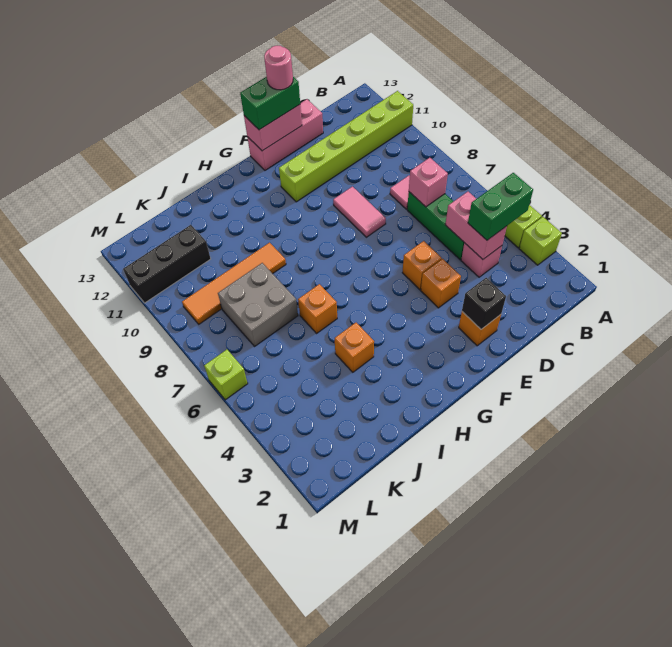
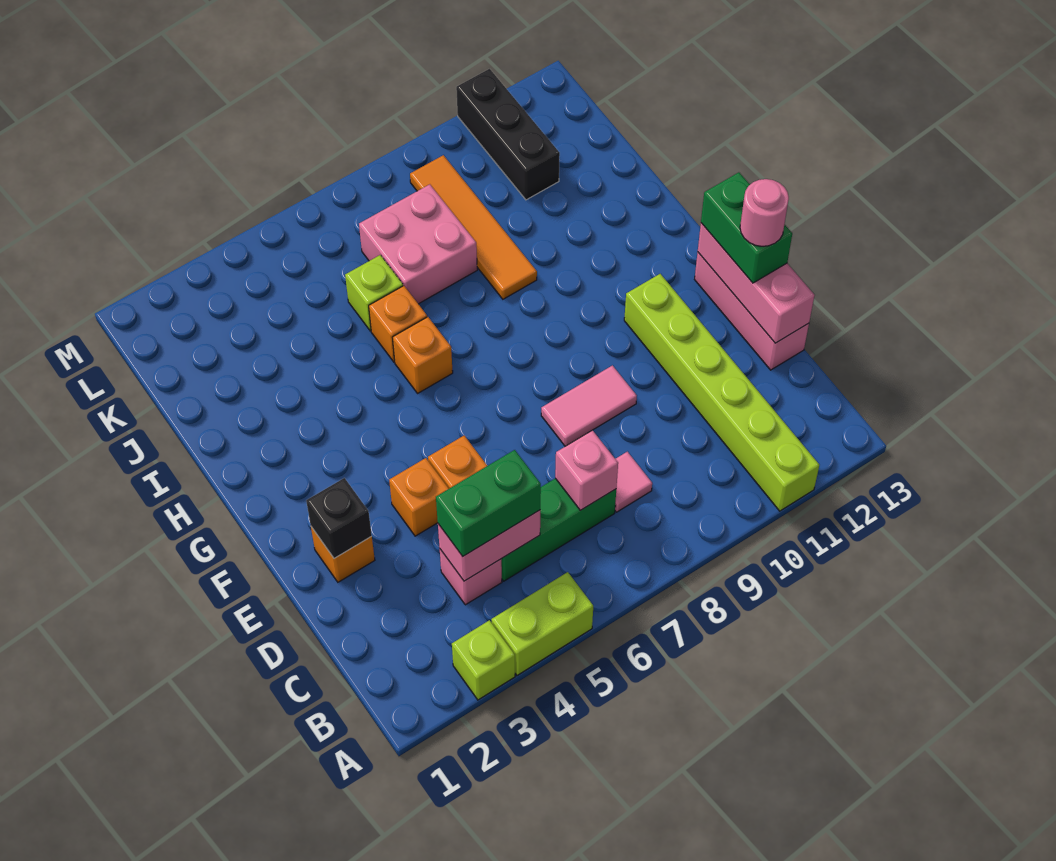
green brick B4:C4 level 3 -> green brick C4:C5 level 3
pink brick E13:F13 level 2 -> pink brick D13:F13 level 2
orange brick I4 level 1 -> orange brick H6 level 1
grey brick J7:K8 level 1 -> pink brick J7:K8 level 1
lime brick M6 level 1 -> lime brick J6 level 1

